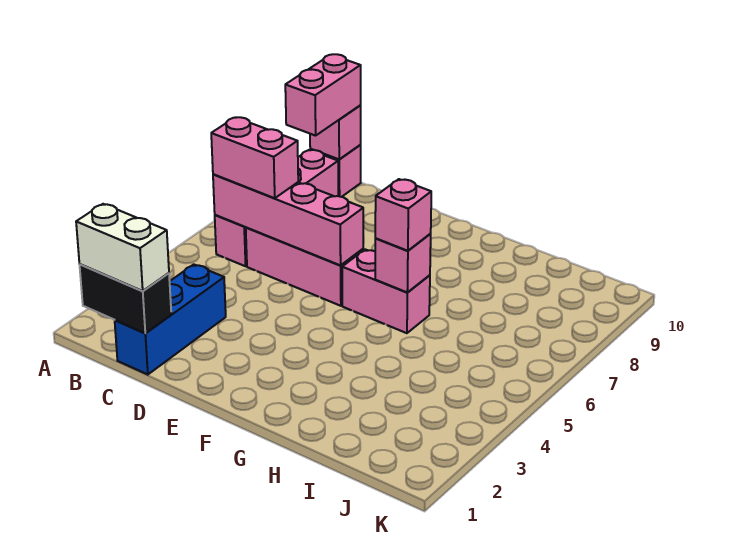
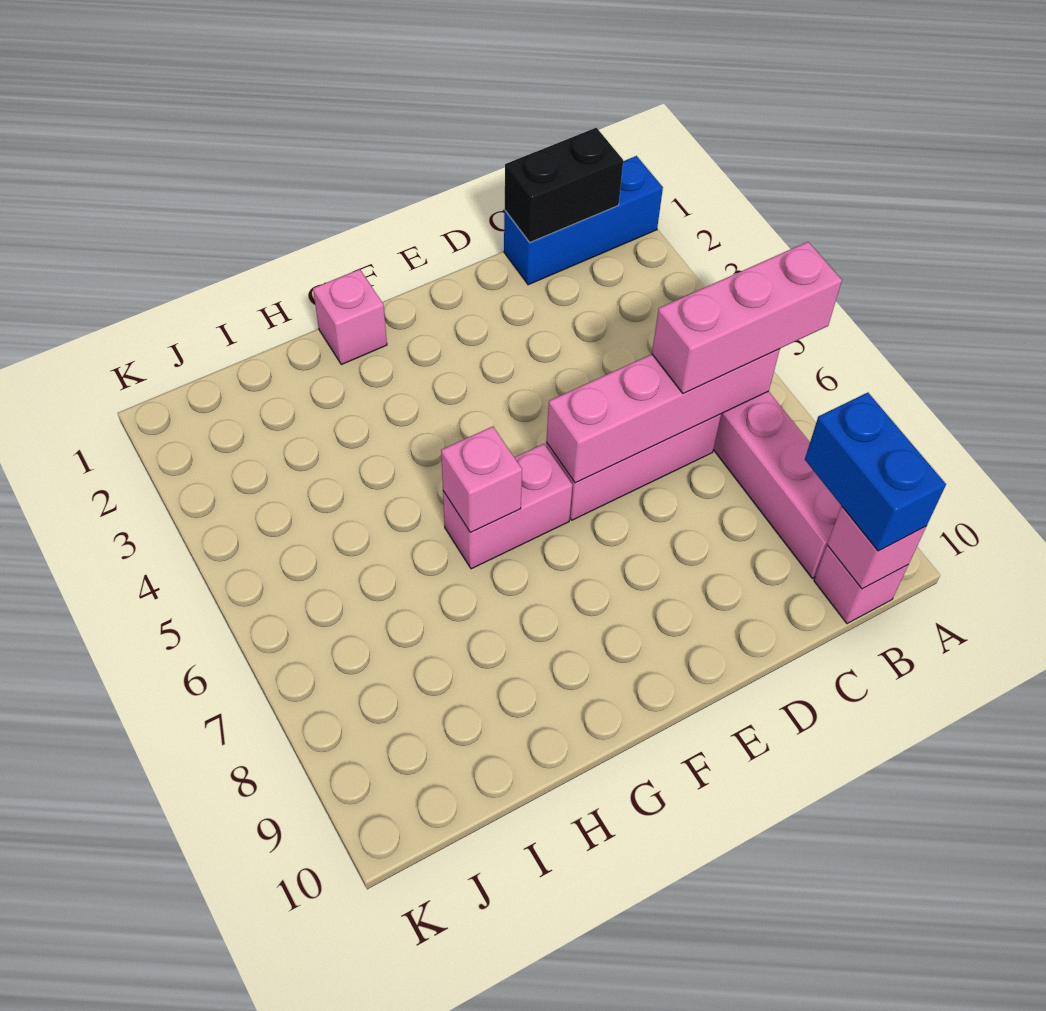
white brick B1:C1 level 3 -> none
pink brick B6:C6 level 3 -> pink brick A6:C6 level 3
pink brick B9:B10 level 3 -> blue brick B9:B10 level 3
blue brick C1:C3 level 1 -> blue brick A1:C1 level 1
pink brick G6 level 3 -> pink brick G1 level 1

